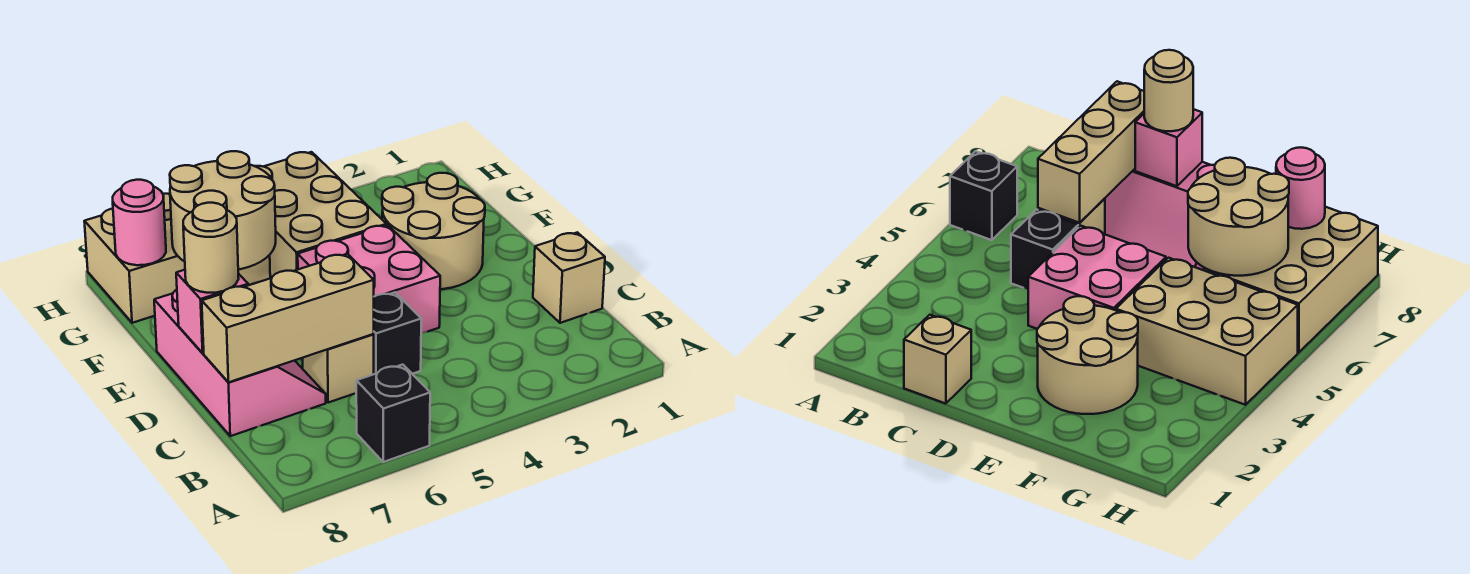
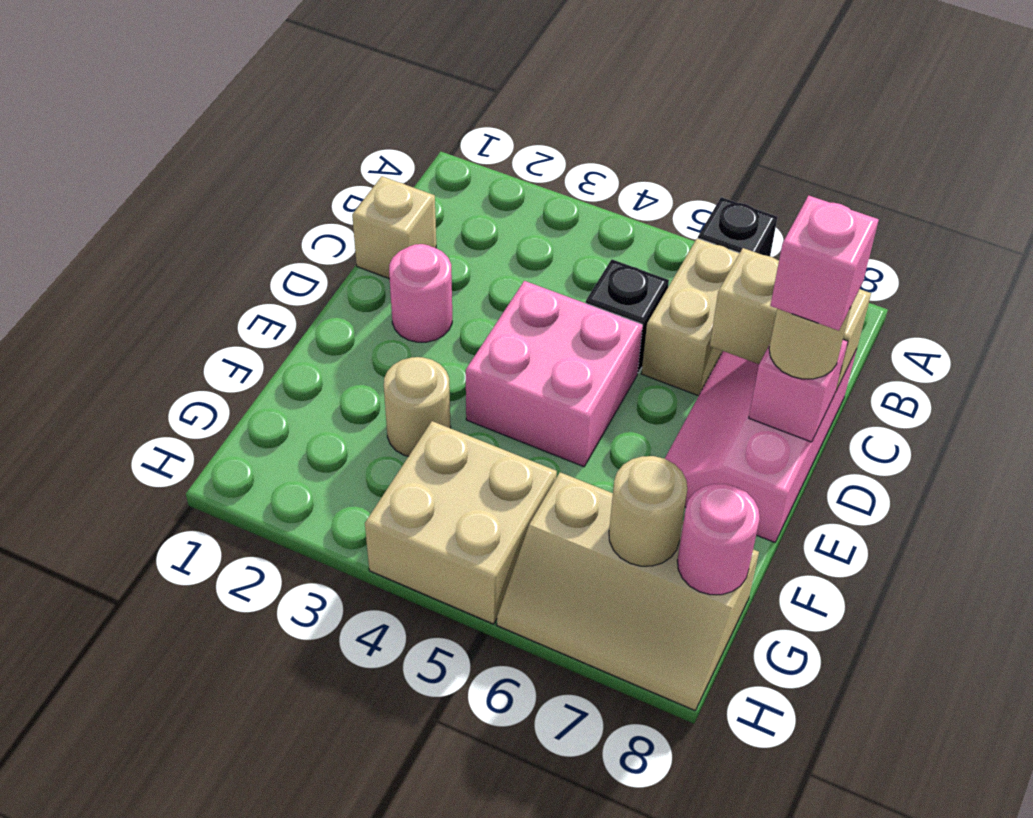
tan brick C6 level 1 -> tan brick B6:C6 level 1
tan brick C6:C8 level 2 -> tan brick C7:C8 level 2
none -> pink round brick D2 level 1
none -> pink brick D8 level 4
tan round brick E2:F3 level 1 -> tan round brick F3 level 1
tan brick F4:H5 level 1 -> tan brick G4:H5 level 1
tan round brick F6:G7 level 2 -> tan round brick G7 level 2
tan brick G6:H8 level 1 -> tan slope G6:H8 level 1 top G

